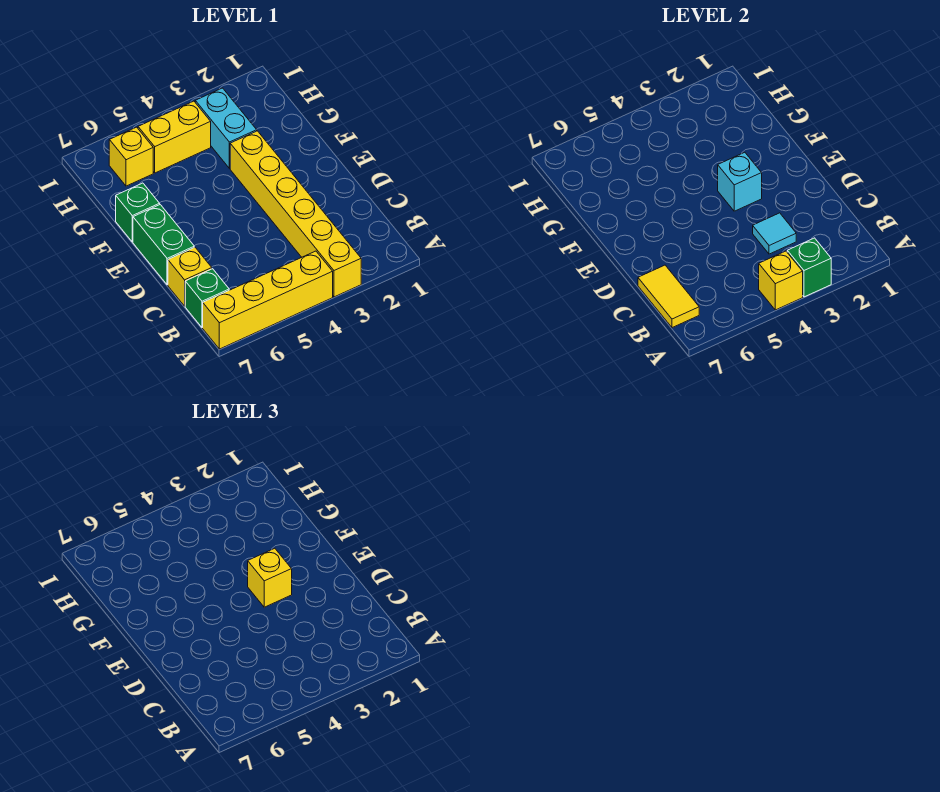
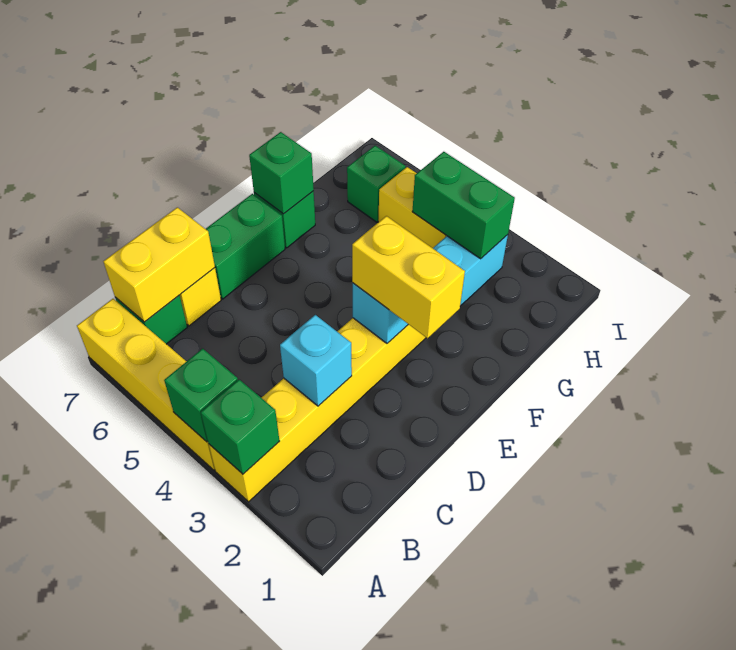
yellow brick A4 level 2 -> green brick A4 level 2
yellow tile B7:C7 level 2 -> yellow brick B7:C7 level 2
cyan tile C3 level 2 -> cyan brick C3 level 2
yellow brick E3 level 3 -> yellow brick E2:E3 level 3
none -> green brick F7 level 2
none -> green brick H3:H4 level 2
yellow brick H6 level 1 -> green brick H6 level 1

